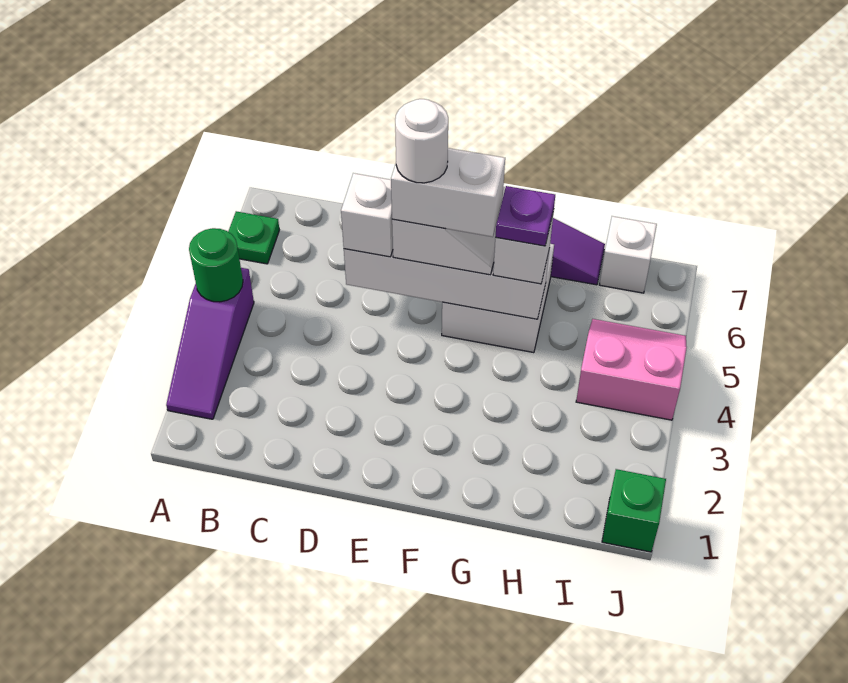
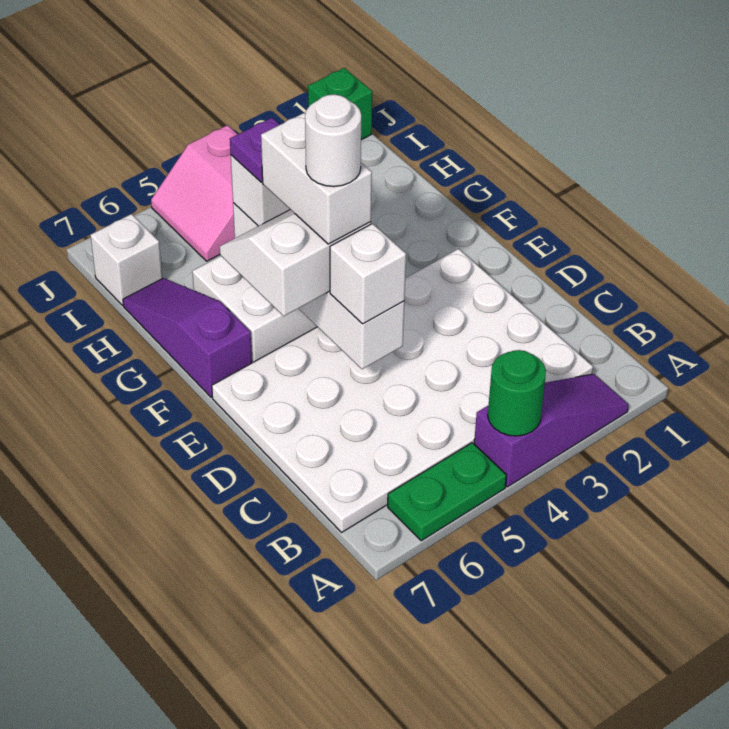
green plate A6 level 1 -> green plate A5:A6 level 1
none -> white plate B2:E7 level 1

